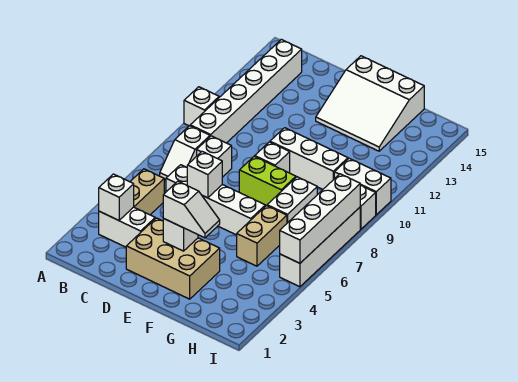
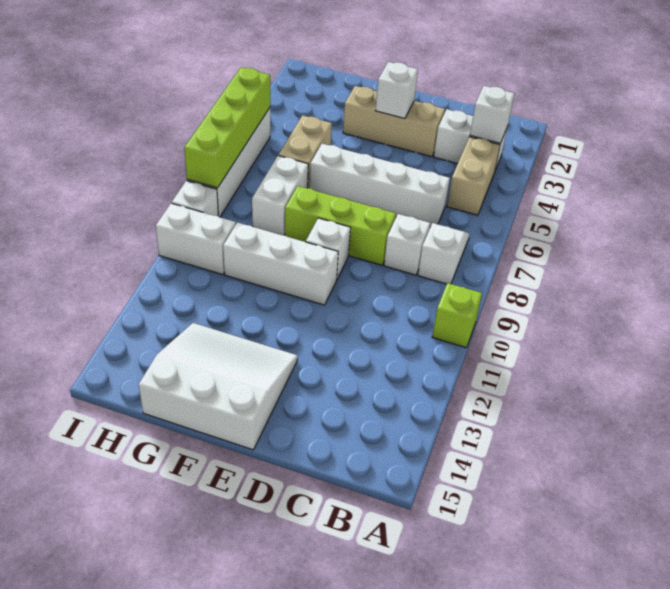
white brick A10 level 1 -> lime brick A10 level 1
white brick B9:B14 level 1 -> none
tan brick D2:F3 level 1 -> tan brick D3:F3 level 1
white brick D6 level 2 -> none
white slope E3:F3 level 3 top E -> none
lime brick E8:F8 level 1 -> lime brick D8:F8 level 1
white brick I5:I8 level 2 -> lime brick I5:I8 level 2

